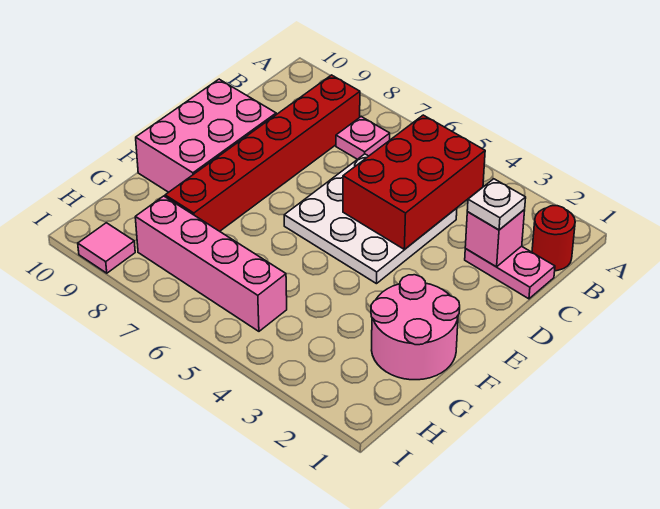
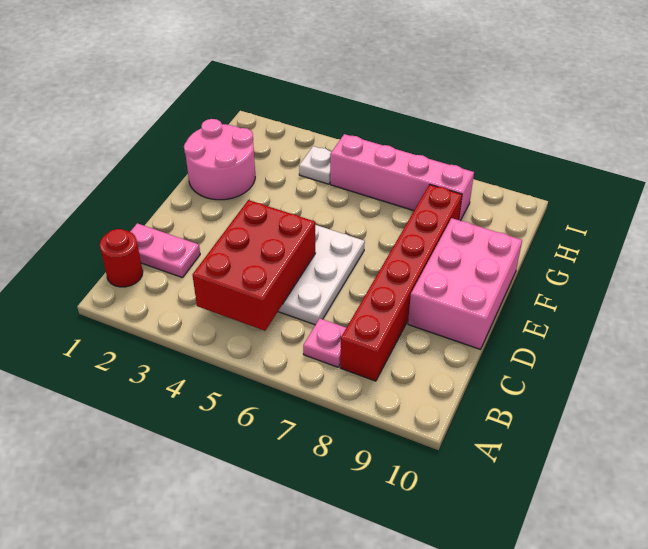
pink brick C2 level 2 -> none
white plate C2 level 3 -> white plate H4 level 1
pink tile I9 level 1 -> none

